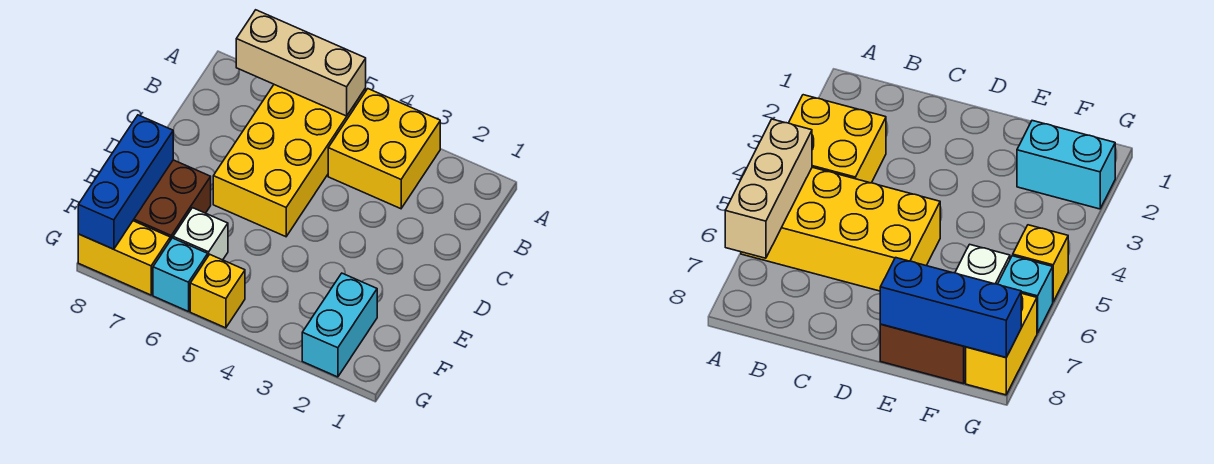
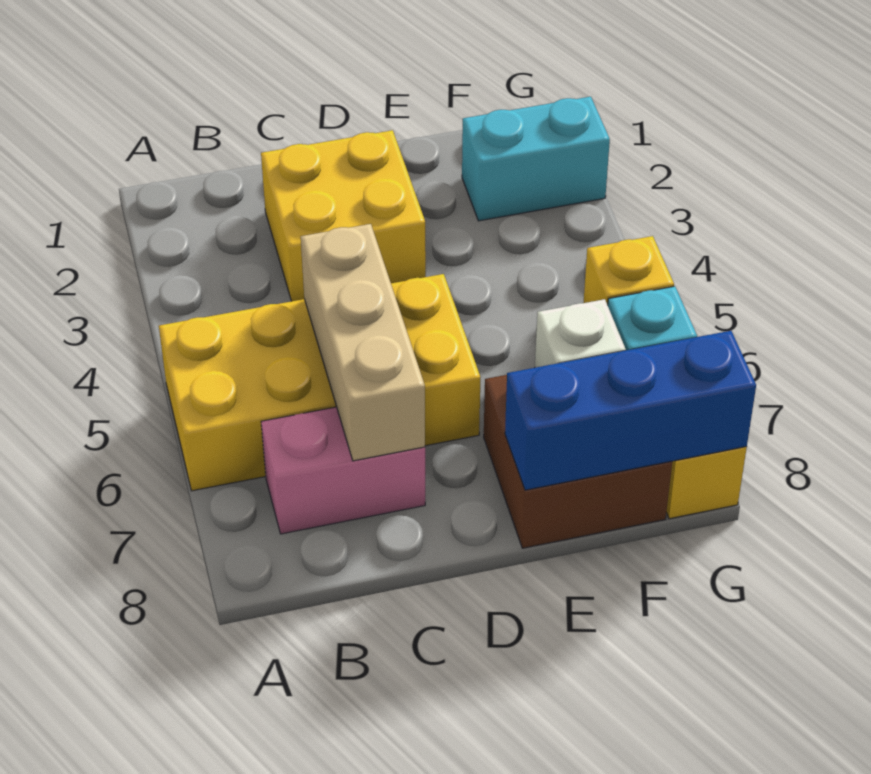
yellow brick A3:B4 level 1 -> yellow brick C2:D3 level 1
tan brick A5:A7 level 2 -> tan brick C5:C7 level 2
none -> pink brick B7:C7 level 1

